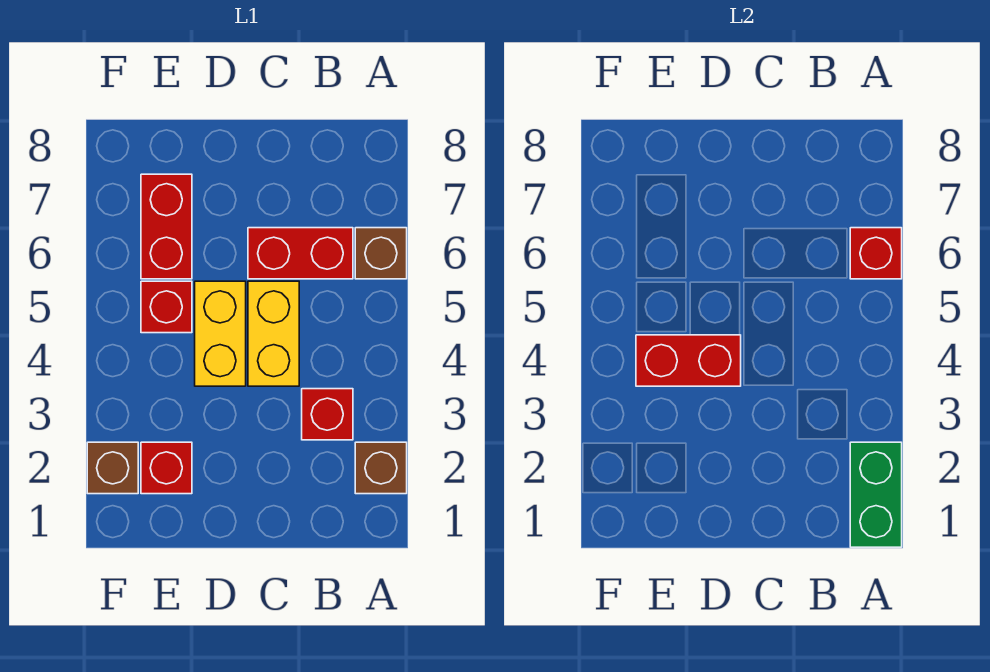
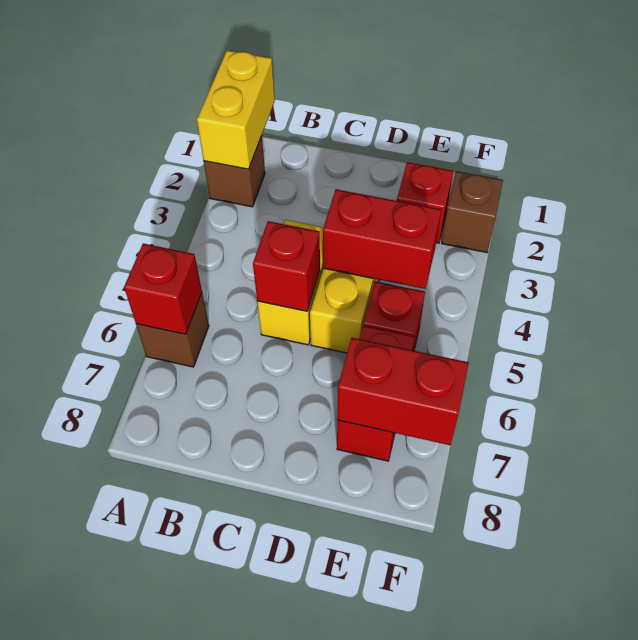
green brick A1:A2 level 2 -> yellow brick A1:A2 level 2
red brick B3 level 1 -> red brick C5 level 2
red brick B6:C6 level 1 -> red brick E7:F7 level 2

